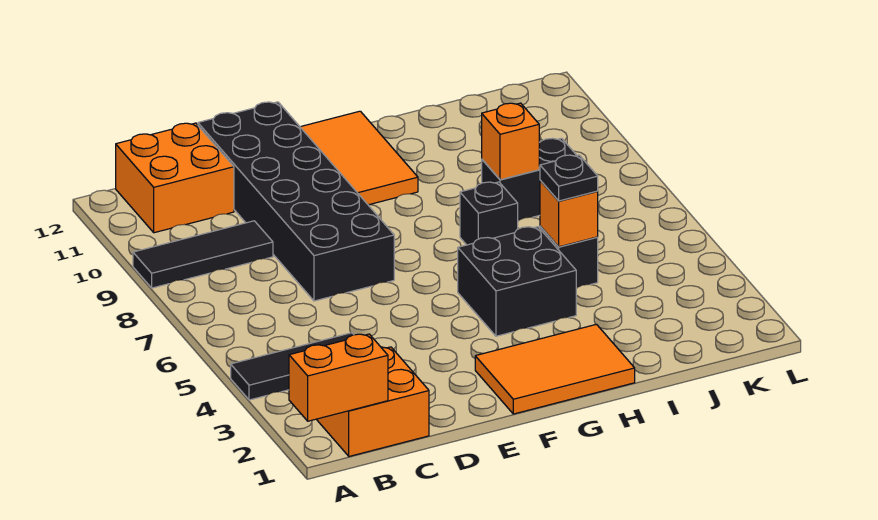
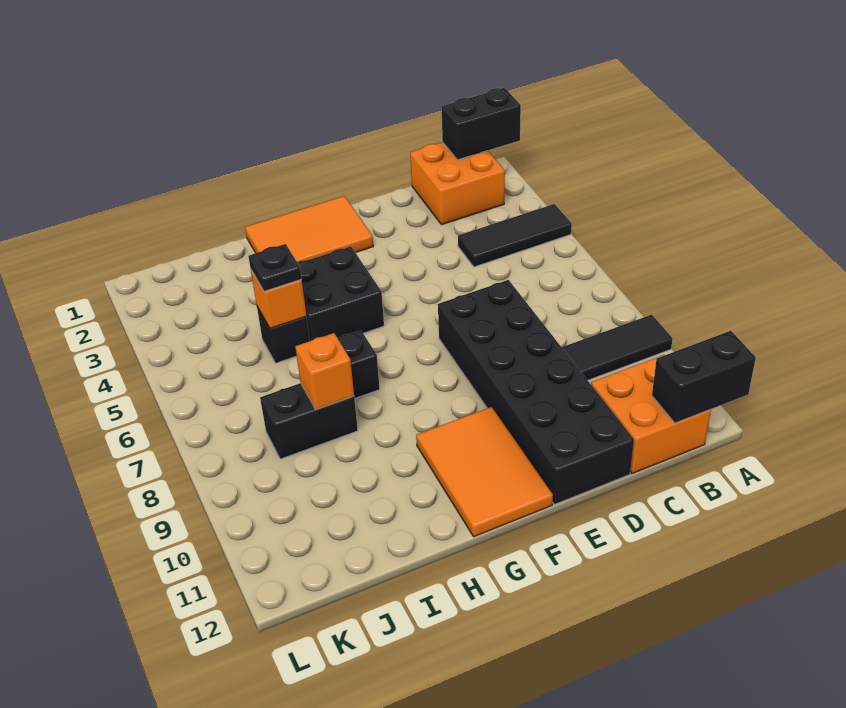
orange brick A1:B1 level 2 -> black brick A1:B1 level 2
none -> black brick A12:B12 level 2

